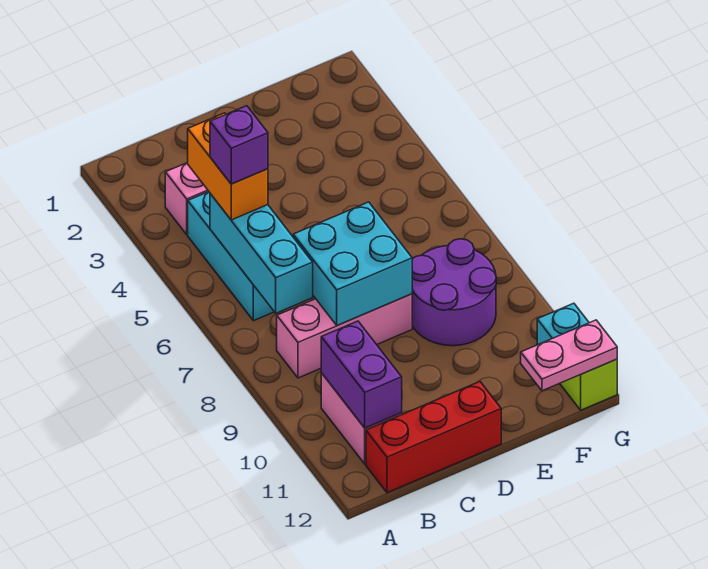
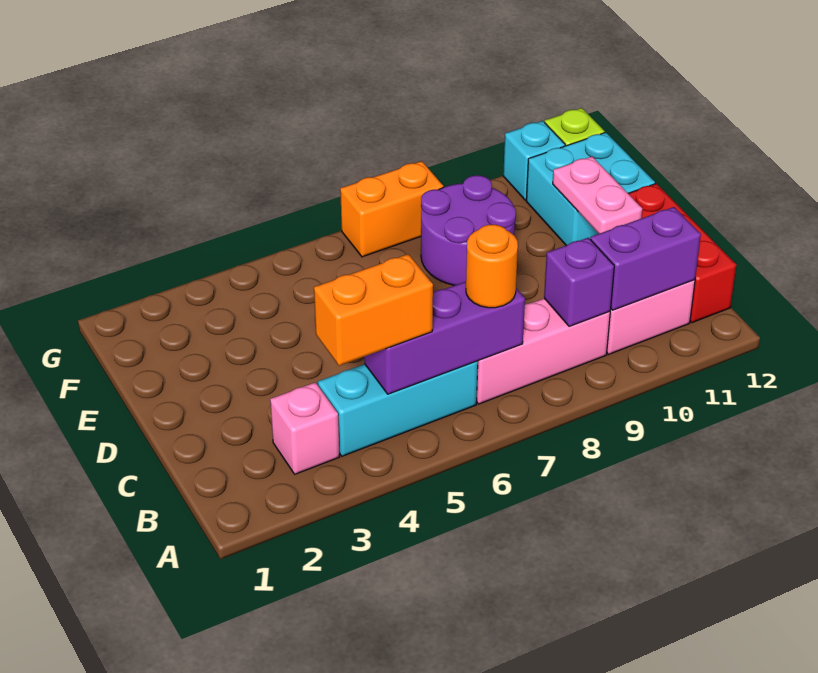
cyan brick B5:B7 level 2 -> purple brick B5:B7 level 2
purple brick B5 level 4 -> purple brick B9 level 2
none -> orange round brick B7 level 3
pink brick B8:D8 level 1 -> pink brick B7:B9 level 1
cyan brick C7:D8 level 2 -> cyan brick E11:F12 level 1
pink plate F12:G12 level 2 -> pink plate D11:E11 level 2
none -> orange brick G7:G8 level 1

